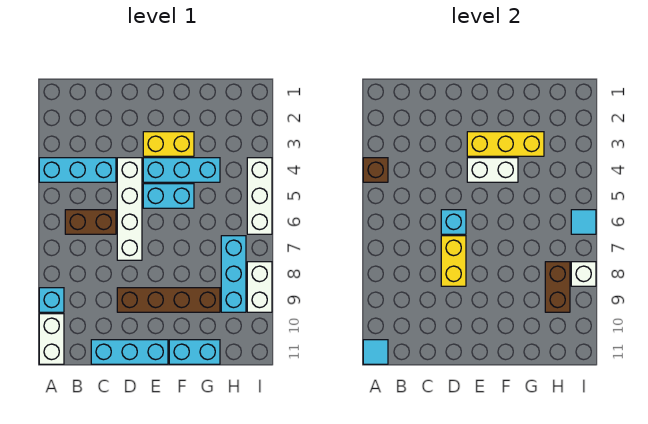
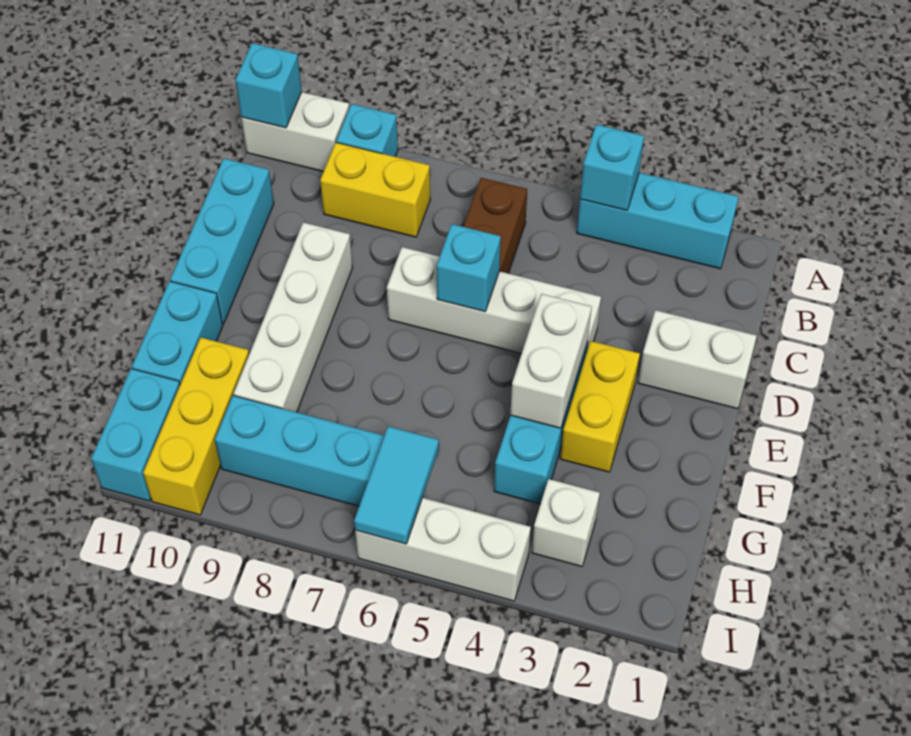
cyan brick A4:C4 level 1 -> cyan brick A2:A4 level 1
brown brick A4 level 2 -> cyan brick A4 level 2
cyan tile A11 level 2 -> cyan brick A11 level 2
yellow brick D7:D8 level 2 -> yellow brick B8:B9 level 1
brown brick D9:G9 level 1 -> white brick D9:G9 level 1
yellow brick E3:G3 level 2 -> yellow brick G10:I10 level 1
cyan brick E5:F5 level 1 -> cyan brick H11:I11 level 1
brown brick H8:H9 level 2 -> none
cyan tile I6 level 2 -> cyan tile H6:I6 level 2
white brick I8:I9 level 1 -> white brick D1:D2 level 1
white brick I8 level 2 -> white brick H3 level 1

